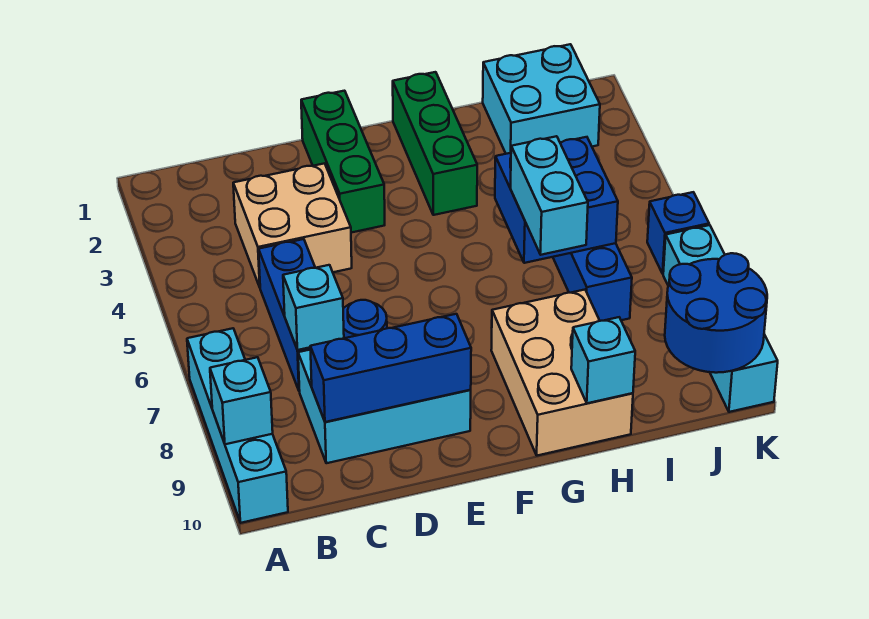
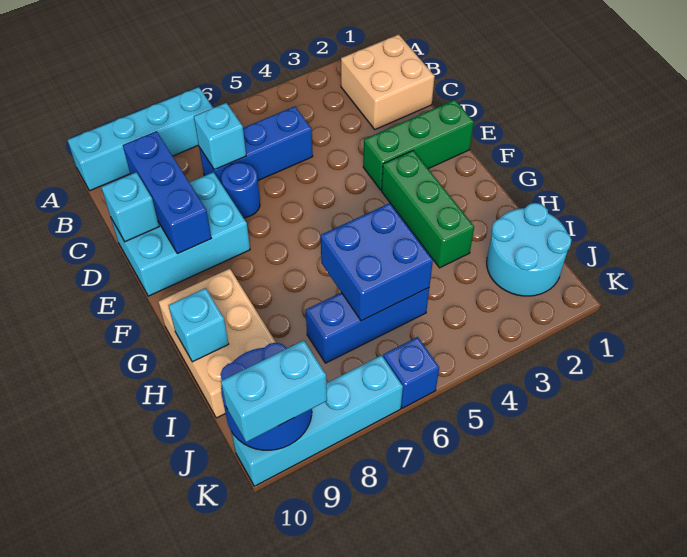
cyan brick A9 level 2 -> cyan brick D10 level 2
tan brick C3:D4 level 1 -> tan brick B1:C2 level 1
cyan brick C8:E9 level 1 -> cyan brick D8:E10 level 1
green brick G1:G3 level 1 -> green brick F3:H3 level 1
tan brick G8:H10 level 1 -> tan brick G9:I10 level 1
cyan brick H6:H7 level 3 -> cyan brick K9:K10 level 3
cyan brick I1:J2 level 1 -> cyan round brick I1:J2 level 1

